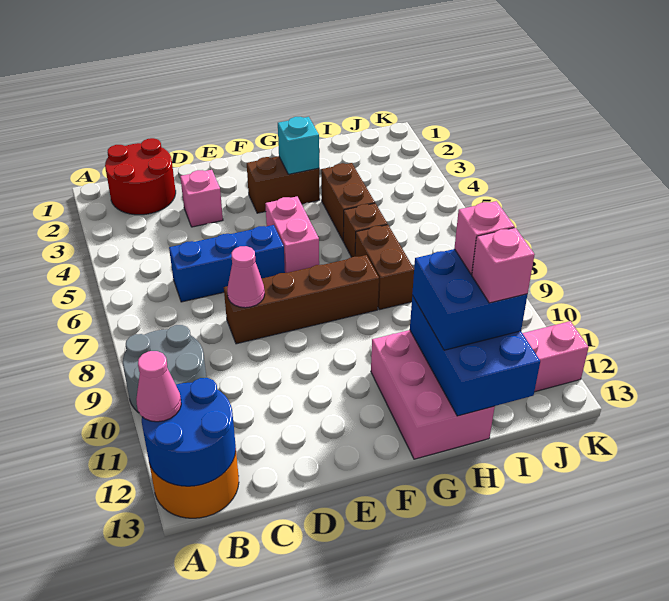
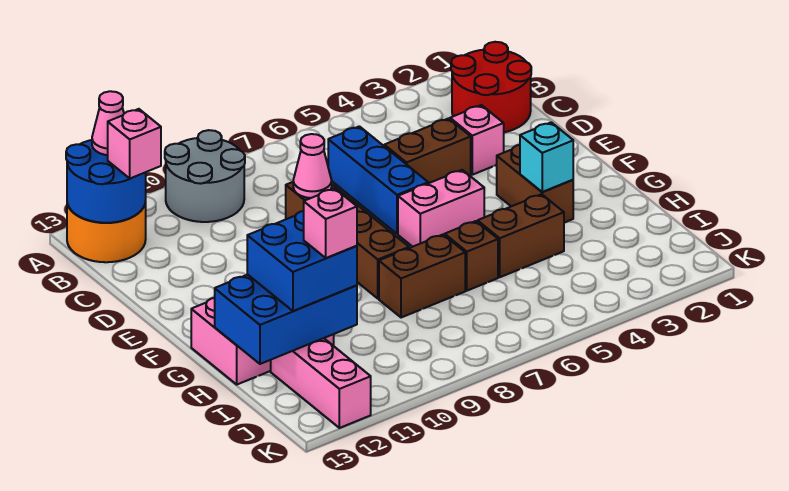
none -> brown brick D4:D5 level 1
pink brick I12 level 4 -> pink brick B12 level 3

